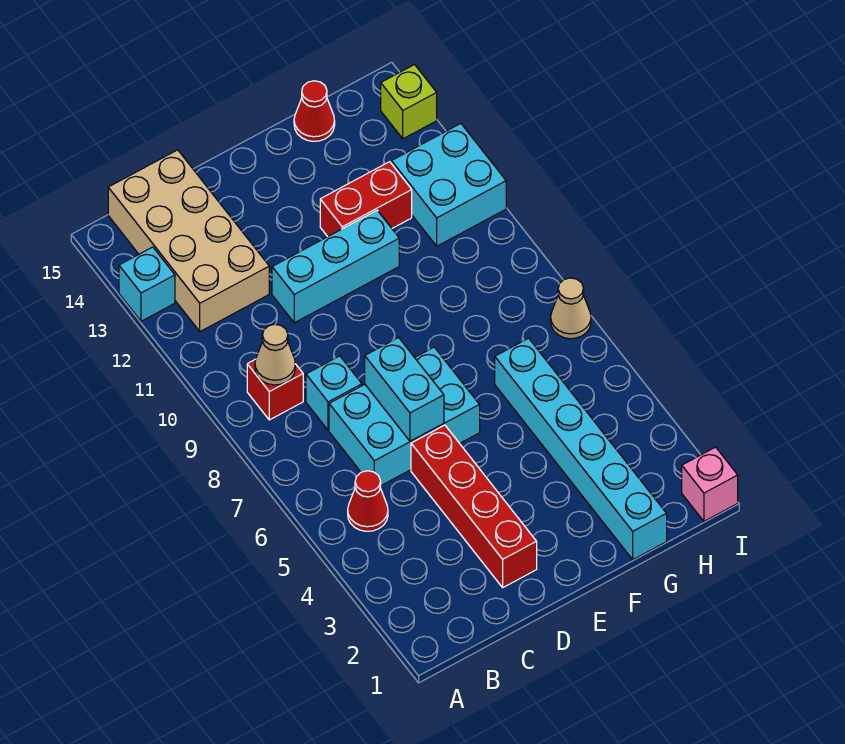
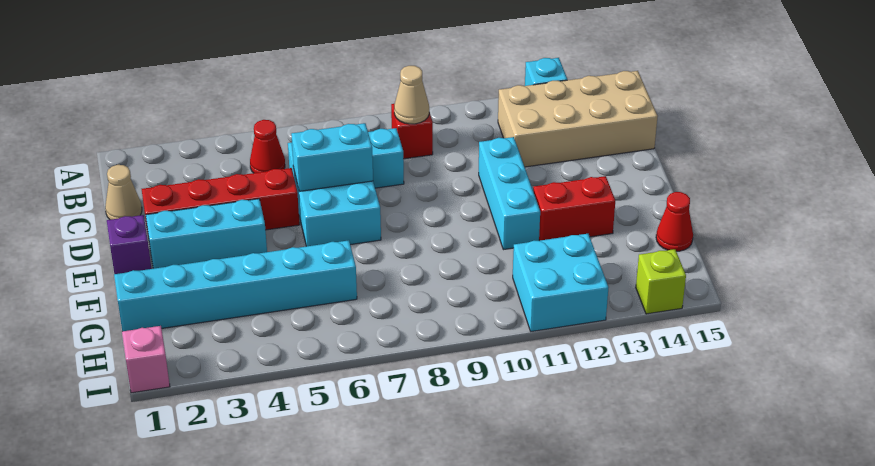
none -> purple brick E1 level 1
none -> cyan brick E2:E4 level 1
red brick F12:G12 level 1 -> red brick F12:F13 level 1
tan cone I7 level 1 -> tan cone C1 level 1

